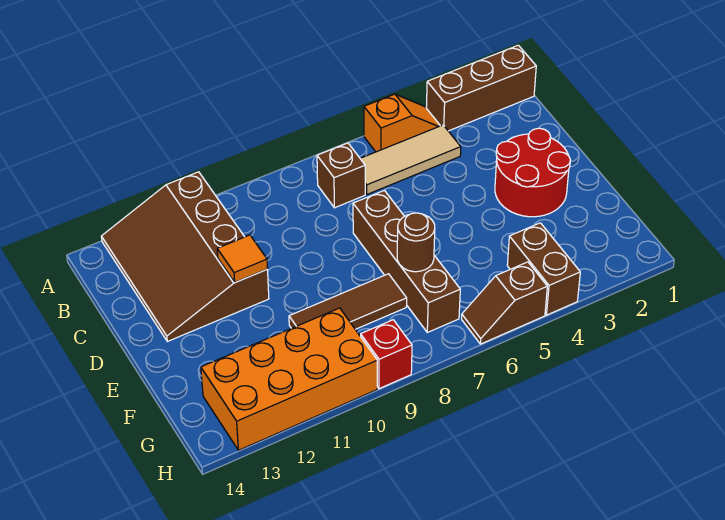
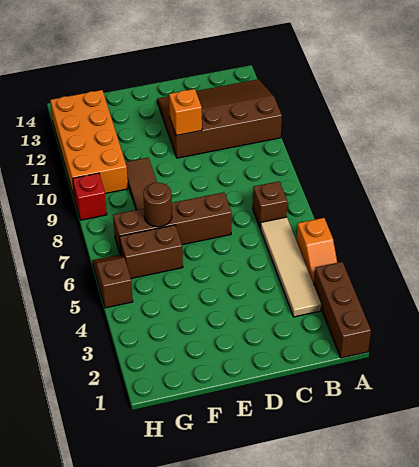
tan tile B4:B6 level 1 -> tan tile B3:B6 level 1
red round brick D2:E3 level 1 -> none
orange tile D11 level 2 -> orange brick D11 level 2
brown brick G4:H4 level 1 -> brown brick F6:G6 level 1

